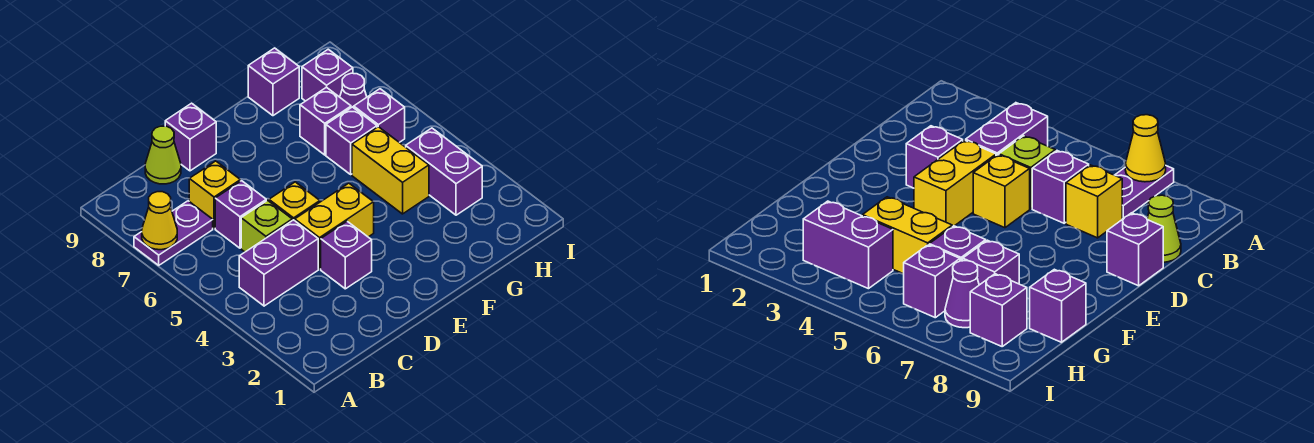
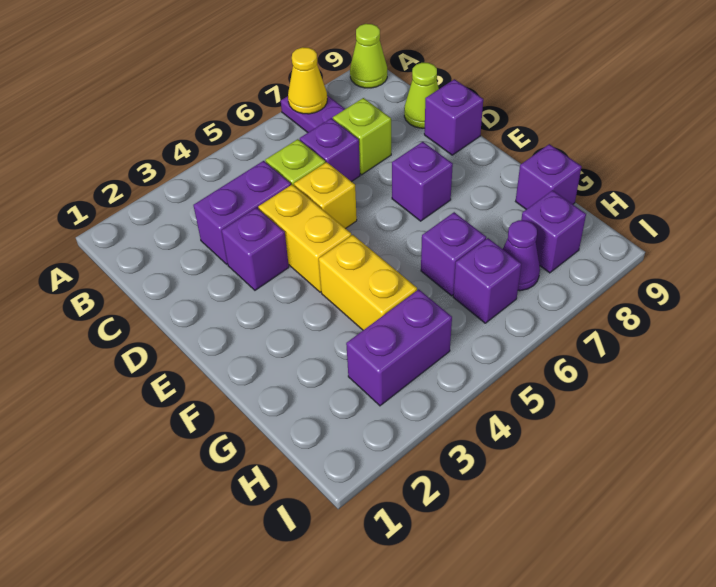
none -> lime cone A9 level 1
purple brick B4:C4 level 1 -> purple brick C3:C4 level 1
yellow brick C7 level 1 -> lime brick C7 level 1
yellow brick G4:G5 level 1 -> yellow brick F4:G4 level 1
purple brick G7 level 1 -> purple brick E7 level 1

